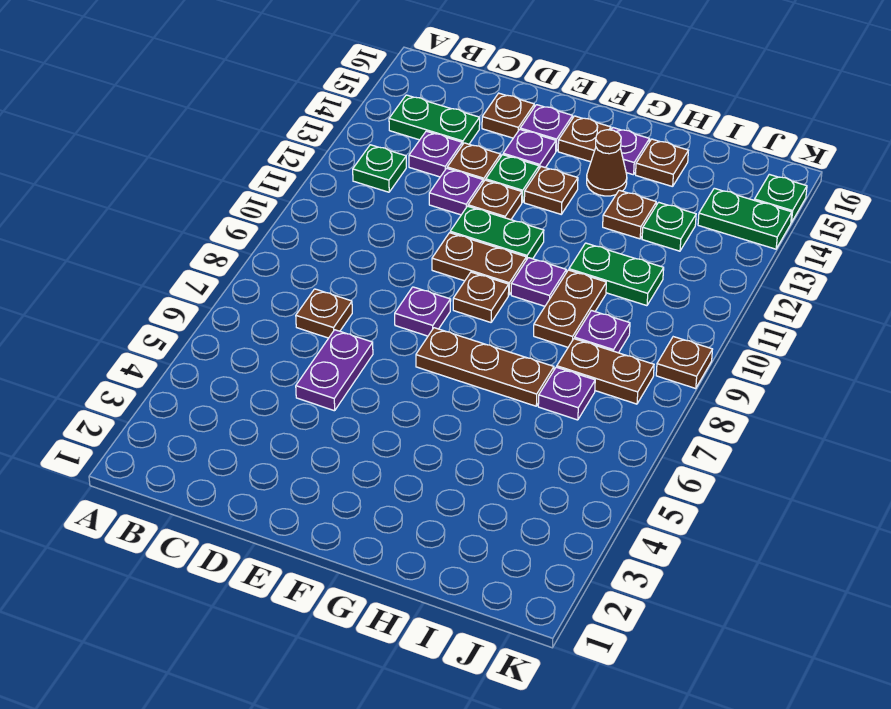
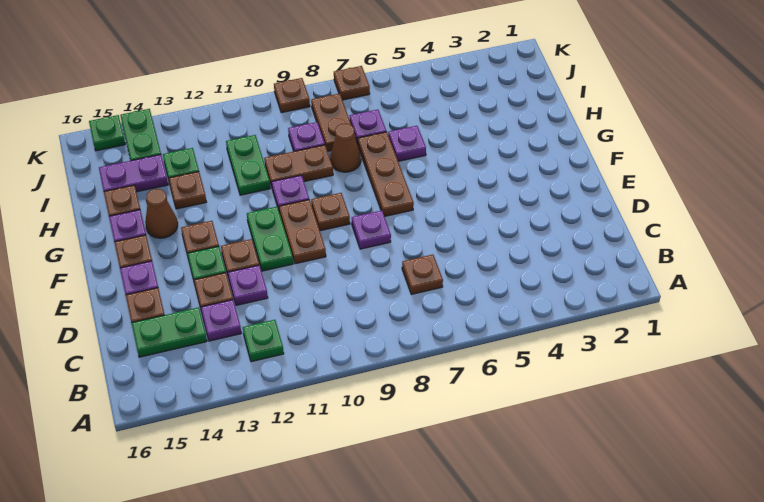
green plate B14:C14 level 1 -> green plate C14:C15 level 1
purple plate D5:D6 level 1 -> purple plate I14:I15 level 1
purple plate E14 level 1 -> purple plate H6 level 1
none -> brown cone H8 level 1
none -> brown plate K7 level 1

